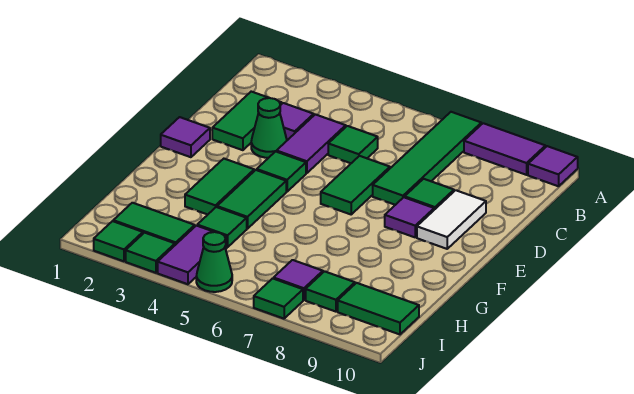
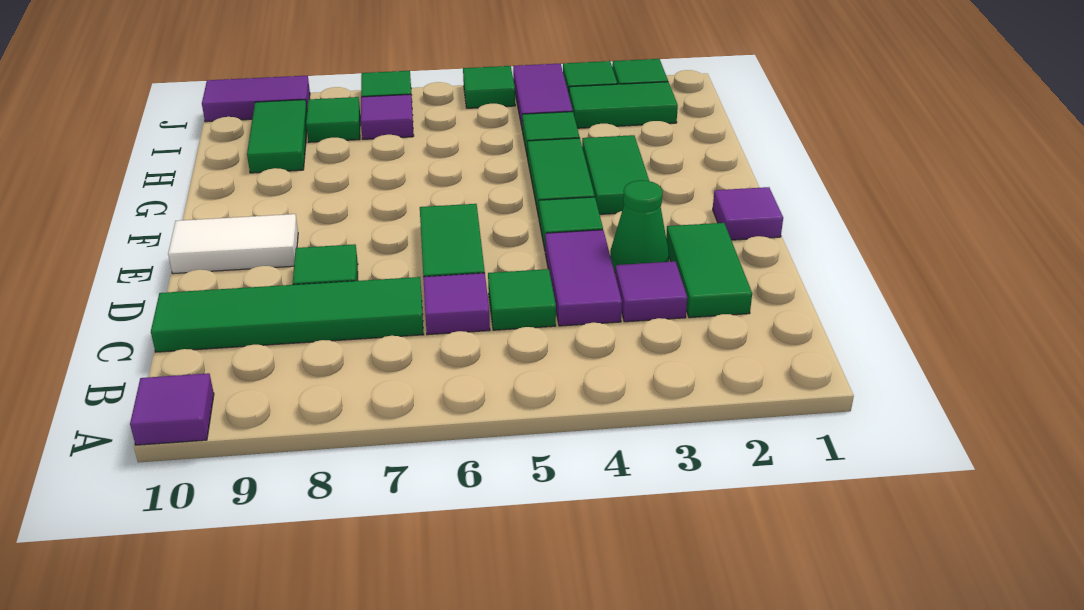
green tile A7:D7 level 1 -> green tile C7:C10 level 1
purple tile A8:A9 level 1 -> purple tile J9:J10 level 1
white tile D9:E9 level 1 -> white tile E9:E10 level 1
purple tile E8 level 1 -> purple tile C6 level 1
green tile I9:I10 level 1 -> green tile H9:I9 level 1
green cone J5 level 1 -> green tile J5 level 1

